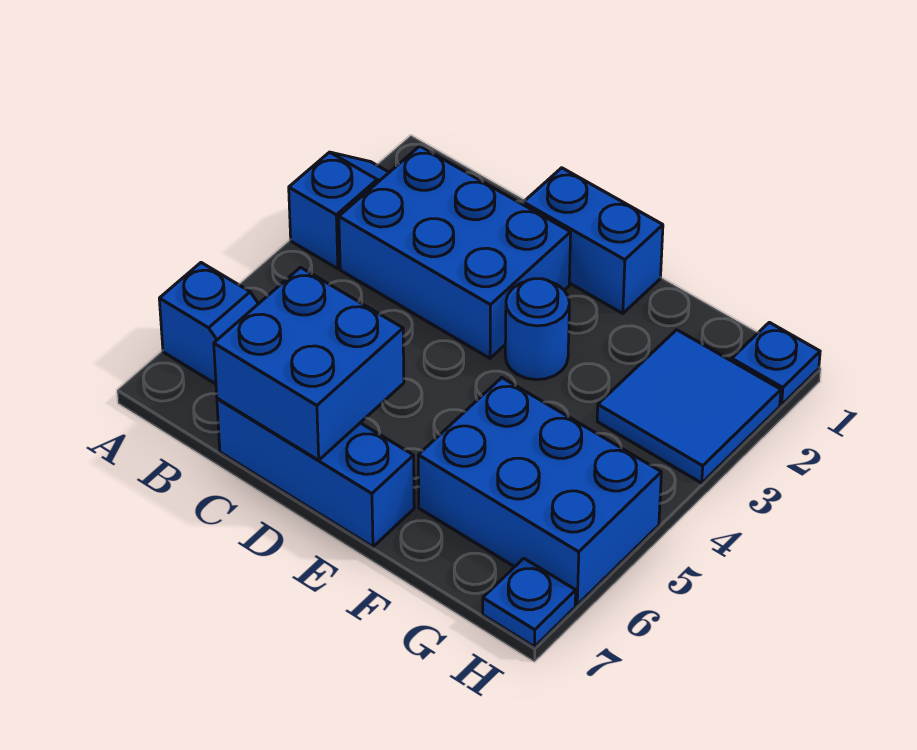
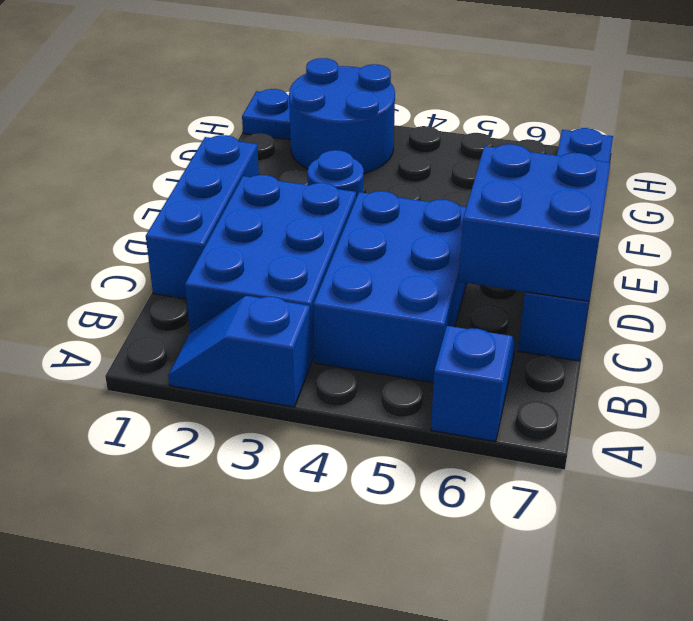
blue brick D1:E1 level 1 -> blue brick C1:E1 level 1
blue brick F5:H6 level 1 -> blue brick B4:D5 level 1
blue tile G2:H3 level 1 -> blue round brick G2:H3 level 1

